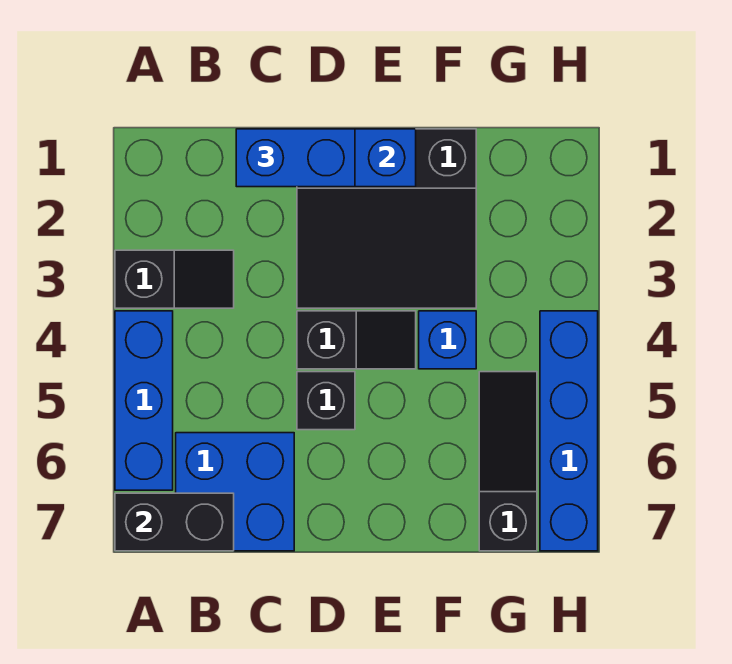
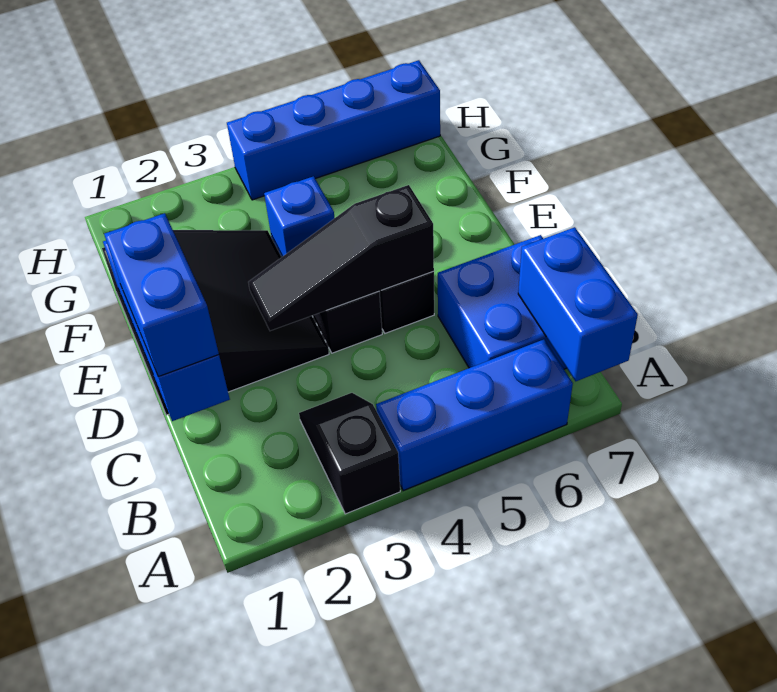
black brick A7:B7 level 2 -> blue brick A7:B7 level 2
black slope G5:G7 level 1 top 7 -> black slope D3:D5 level 2 top 5

